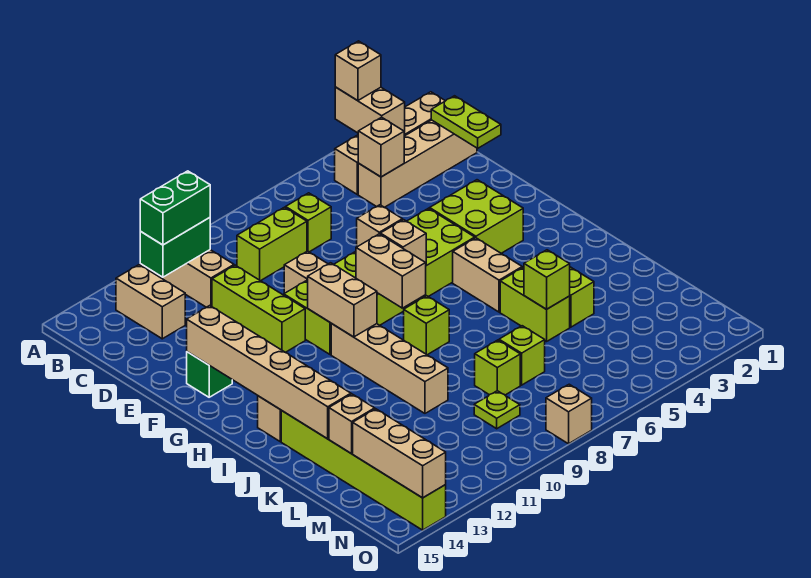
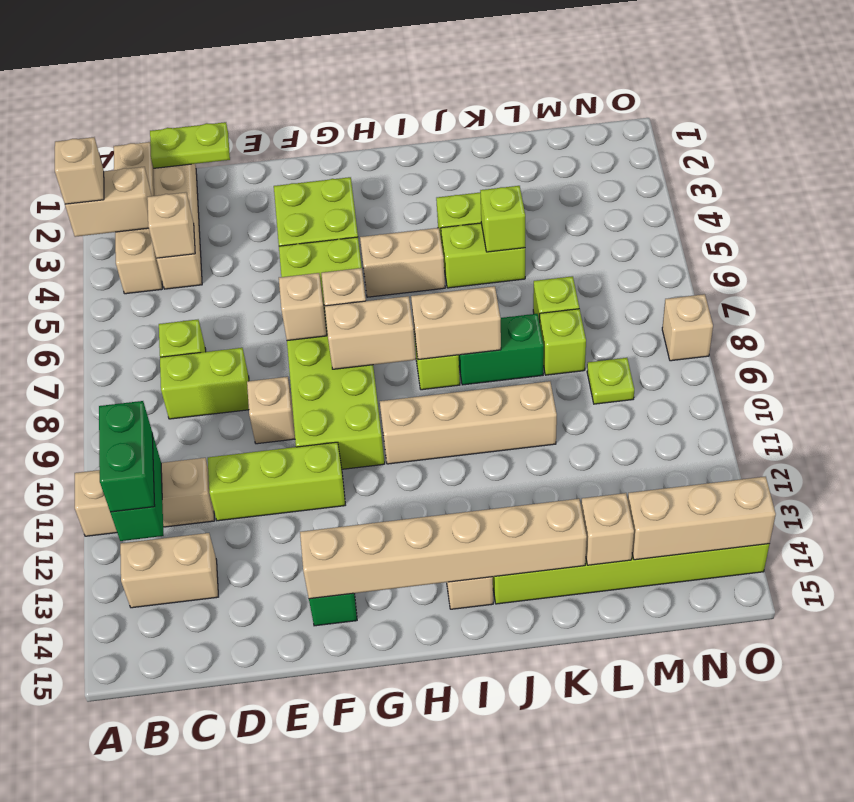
lime brick C8:C9 level 1 -> lime brick C8:D8 level 1
tan brick G10:H10 level 2 -> tan brick I8:J8 level 2
none -> green brick J8:K8 level 1

